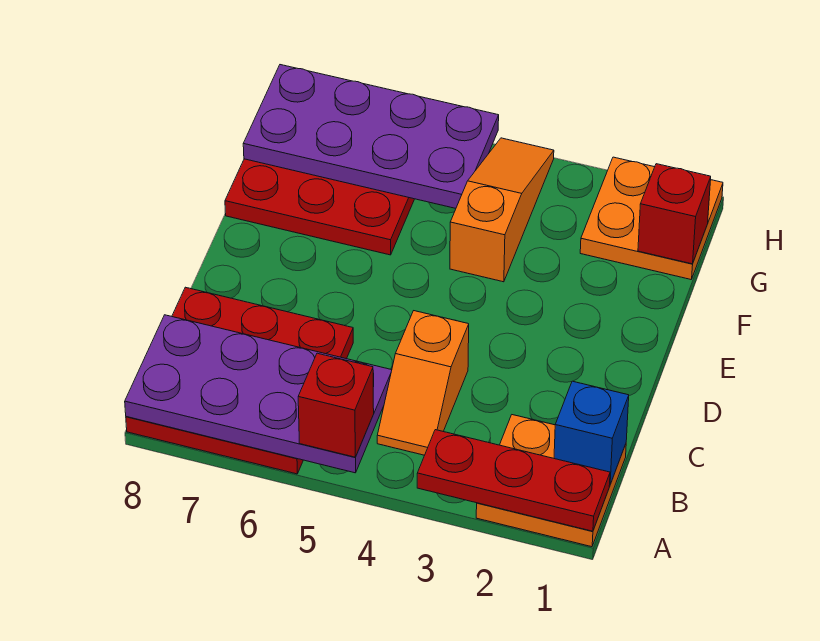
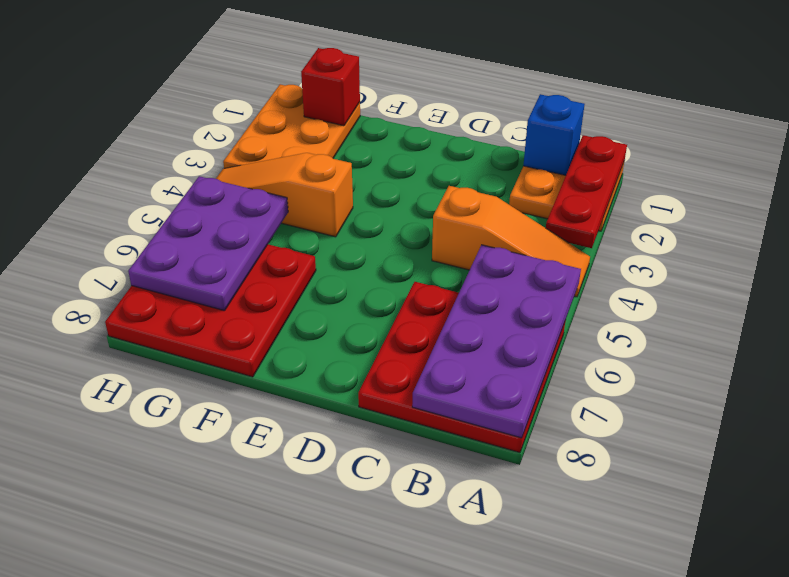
red brick A5 level 3 -> none
orange slope B4:C4 level 1 top C -> orange slope A4:C4 level 1 top C
orange plate G1:H2 level 1 -> orange plate G1:H3 level 1
purple plate G5:H8 level 2 -> purple plate G5:H7 level 2

